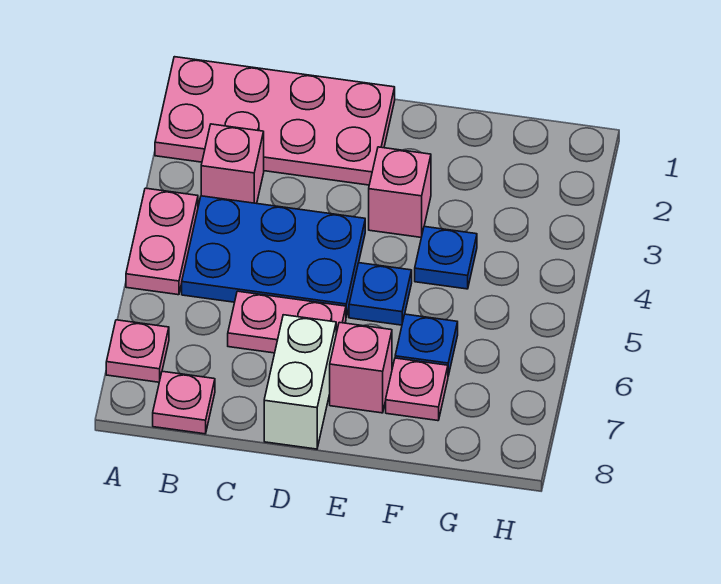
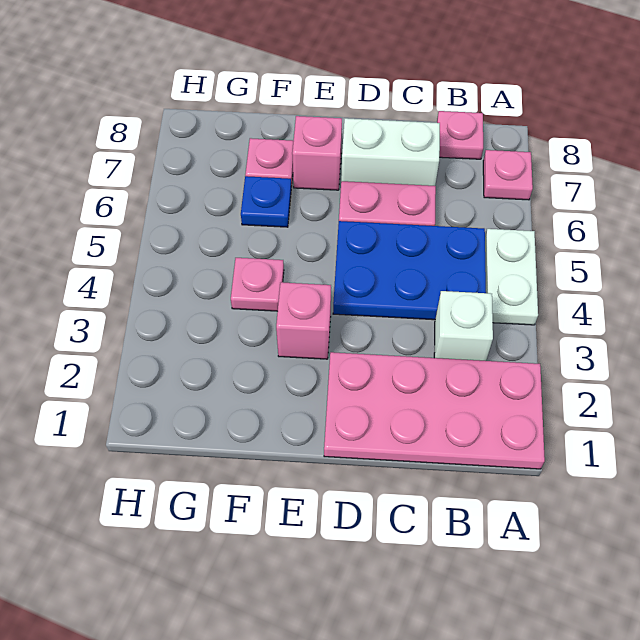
pink plate A4:A5 level 1 -> white plate A4:A5 level 1
pink brick B3 level 1 -> white brick B3 level 1
white brick D7:D8 level 1 -> white brick C7:D7 level 1
blue plate E5 level 1 -> none
blue plate F4 level 1 -> pink plate F4 level 1

